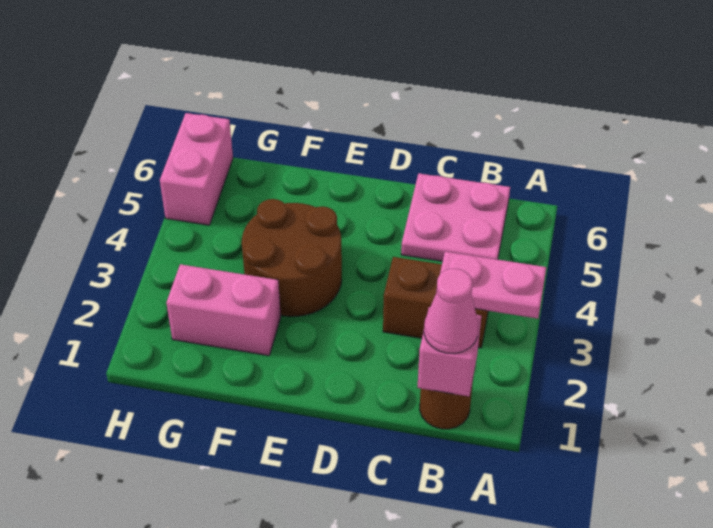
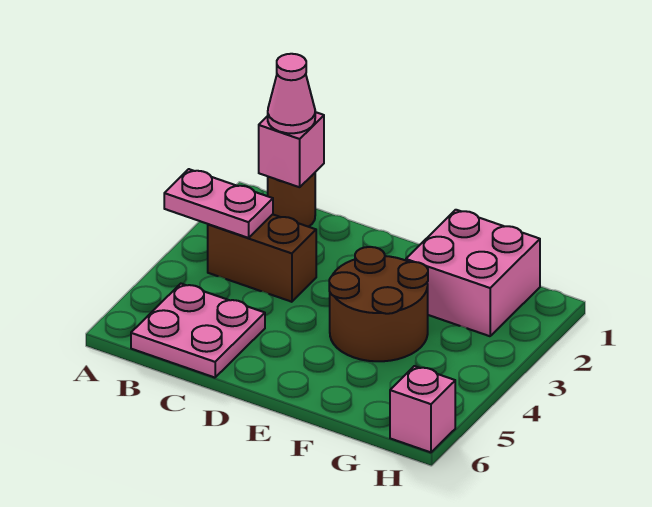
pink brick F2:G2 level 1 -> pink brick F1:G2 level 1
pink brick H5:H6 level 1 -> pink brick H6 level 1

